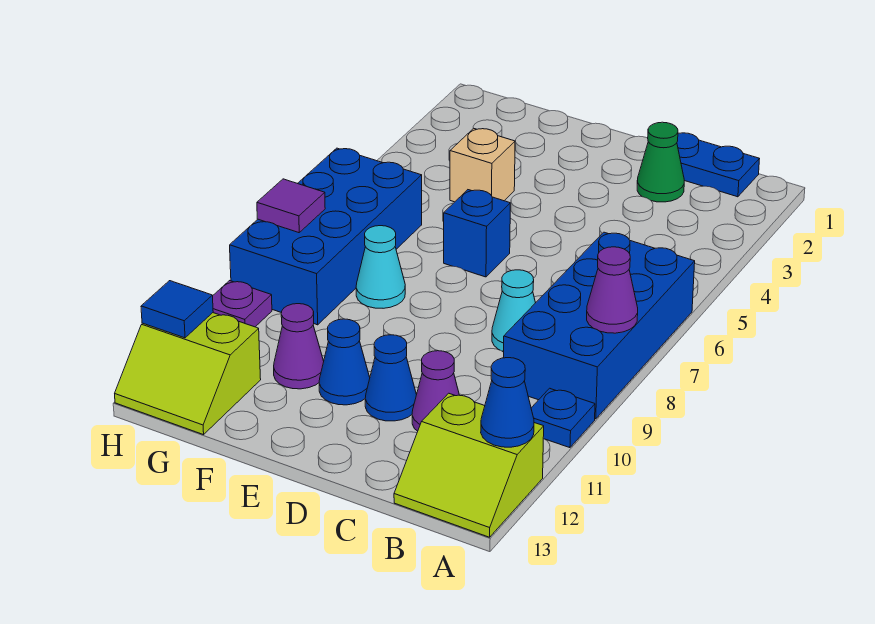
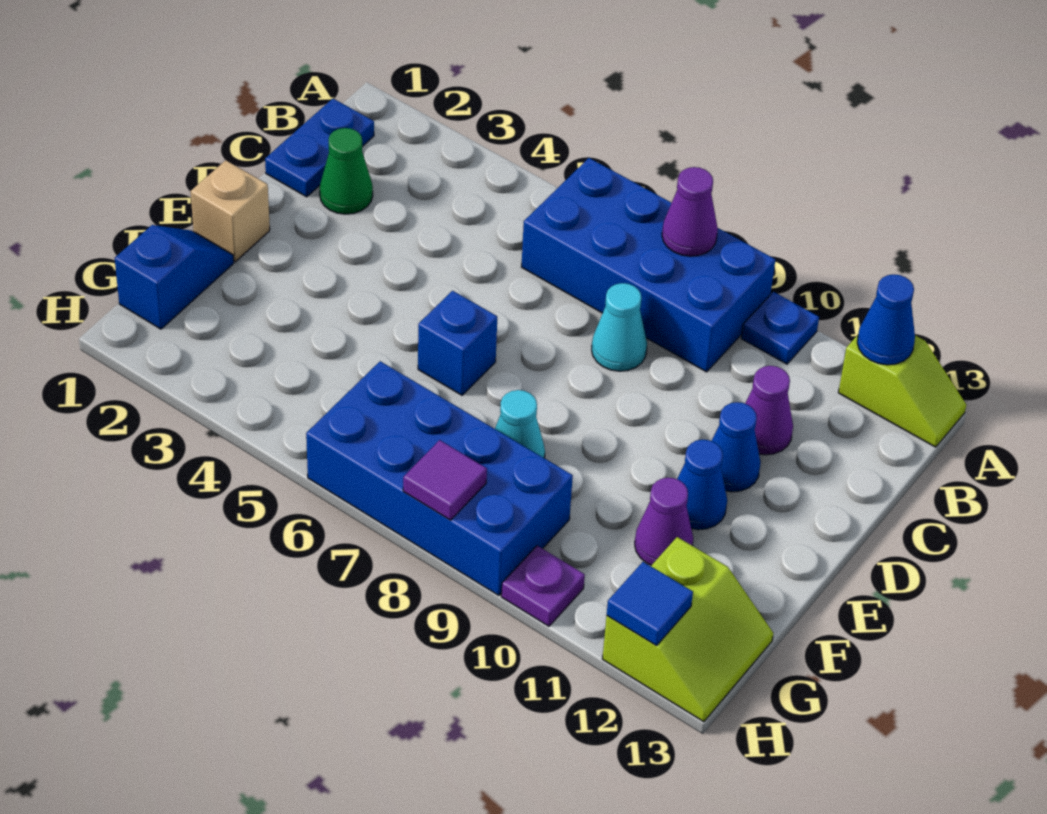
lime slope A12:B13 level 1 top 12 -> lime slope A12:A13 level 1 top 12
none -> blue slope F1:G1 level 1 top G
tan brick F4 level 1 -> tan brick E1 level 1

